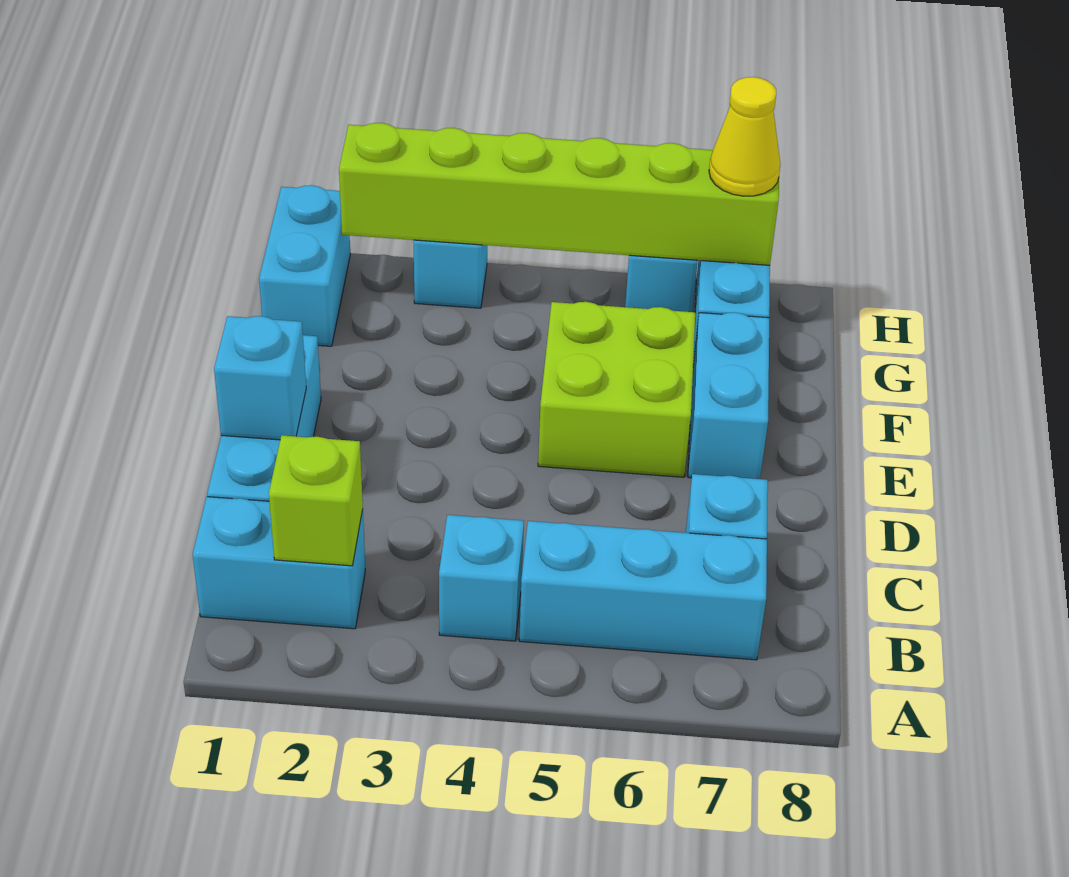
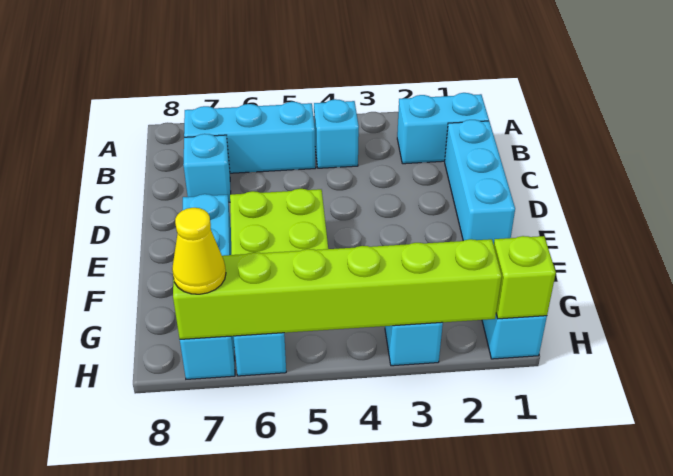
lime brick B2 level 2 -> lime brick H1 level 2
cyan brick D1 level 2 -> none

